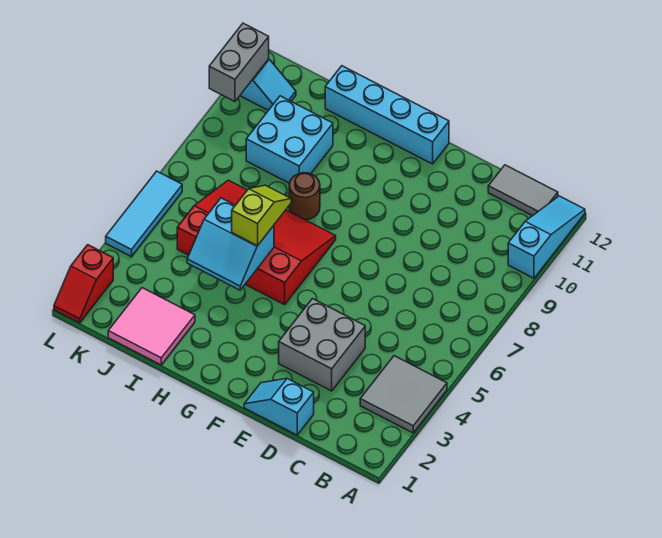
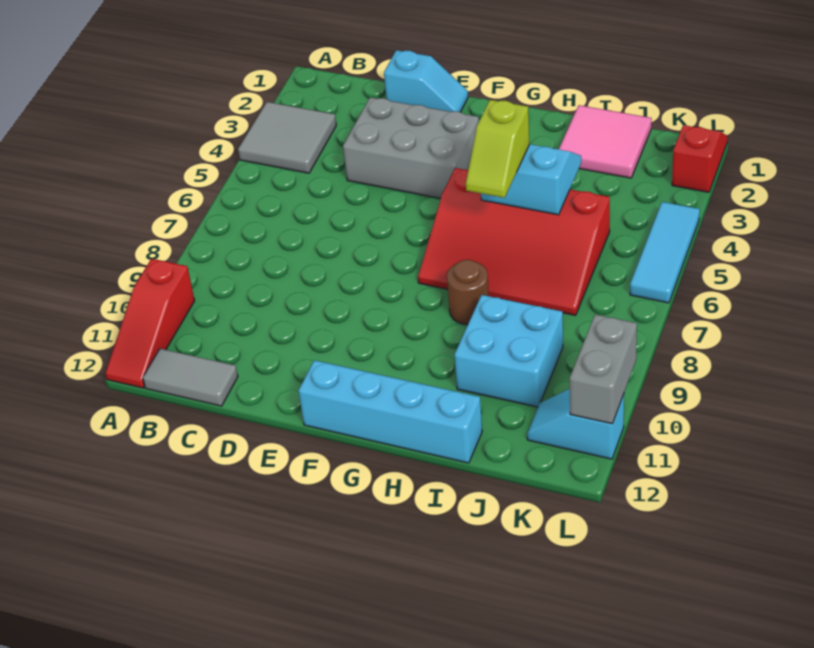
cyan slope A10:A12 level 1 top 10 -> red slope A10:A12 level 1 top 10
grey brick D3:E4 level 1 -> grey brick D3:F4 level 1

